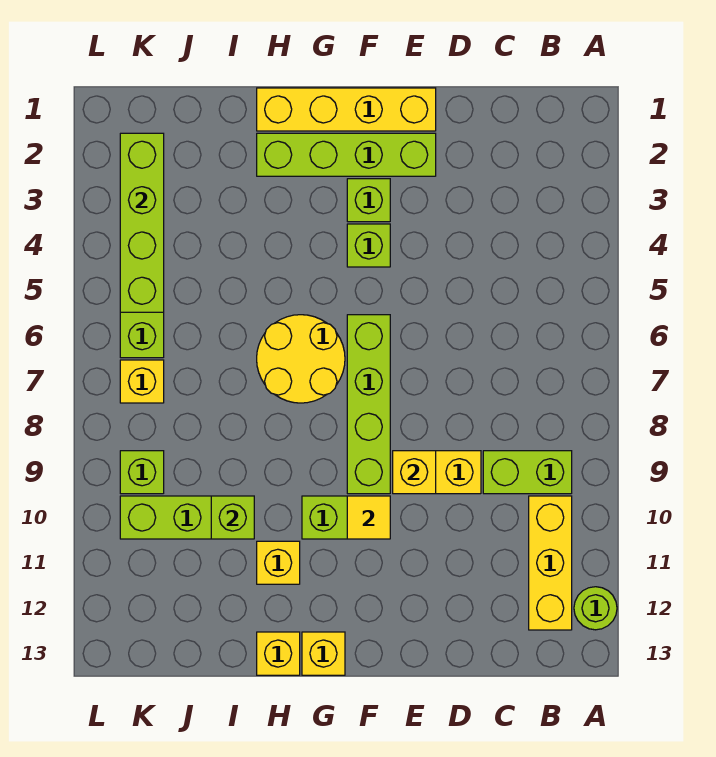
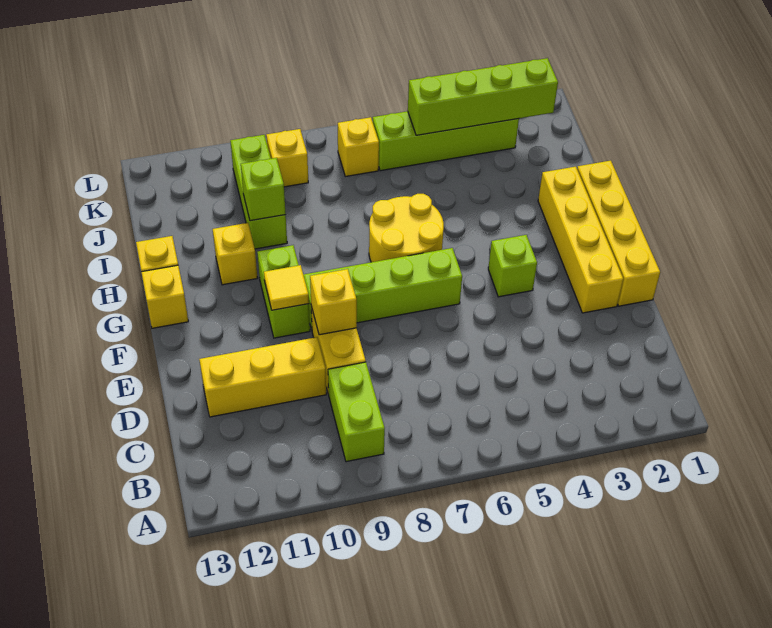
lime round brick A12 level 1 -> none
yellow brick B10:B12 level 1 -> yellow brick D10:D12 level 1
lime brick E2:H2 level 1 -> yellow brick E2:H2 level 1
lime brick F3 level 1 -> none
lime brick K9 level 1 -> yellow brick K9 level 1

